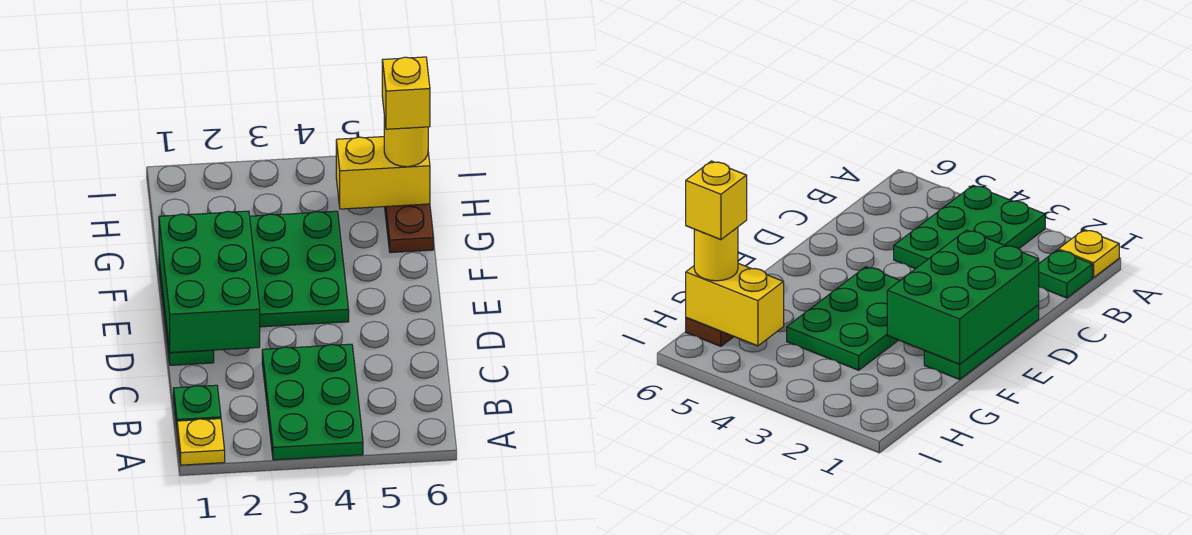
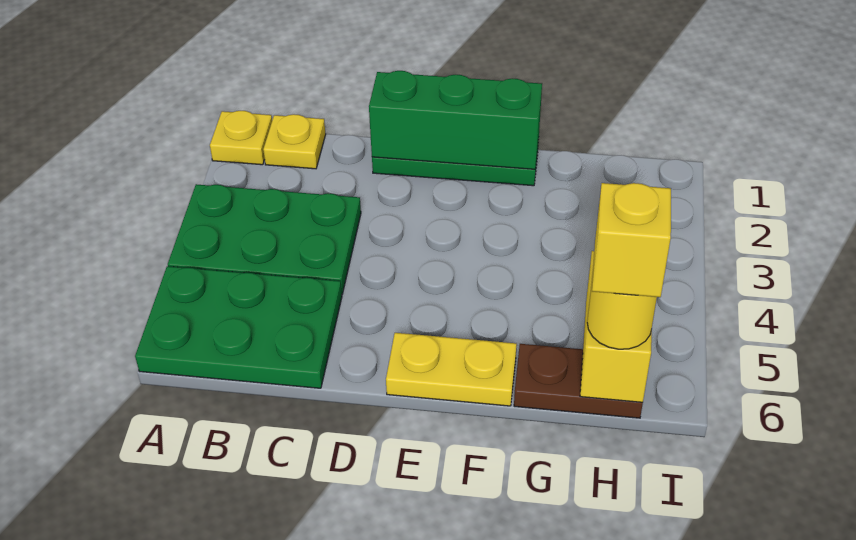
green plate B1 level 1 -> yellow plate B1 level 1
green brick D1:F2 level 2 -> green brick D1:F1 level 2
green plate E3:G4 level 1 -> green plate A5:C6 level 1
none -> yellow plate E6:F6 level 1

